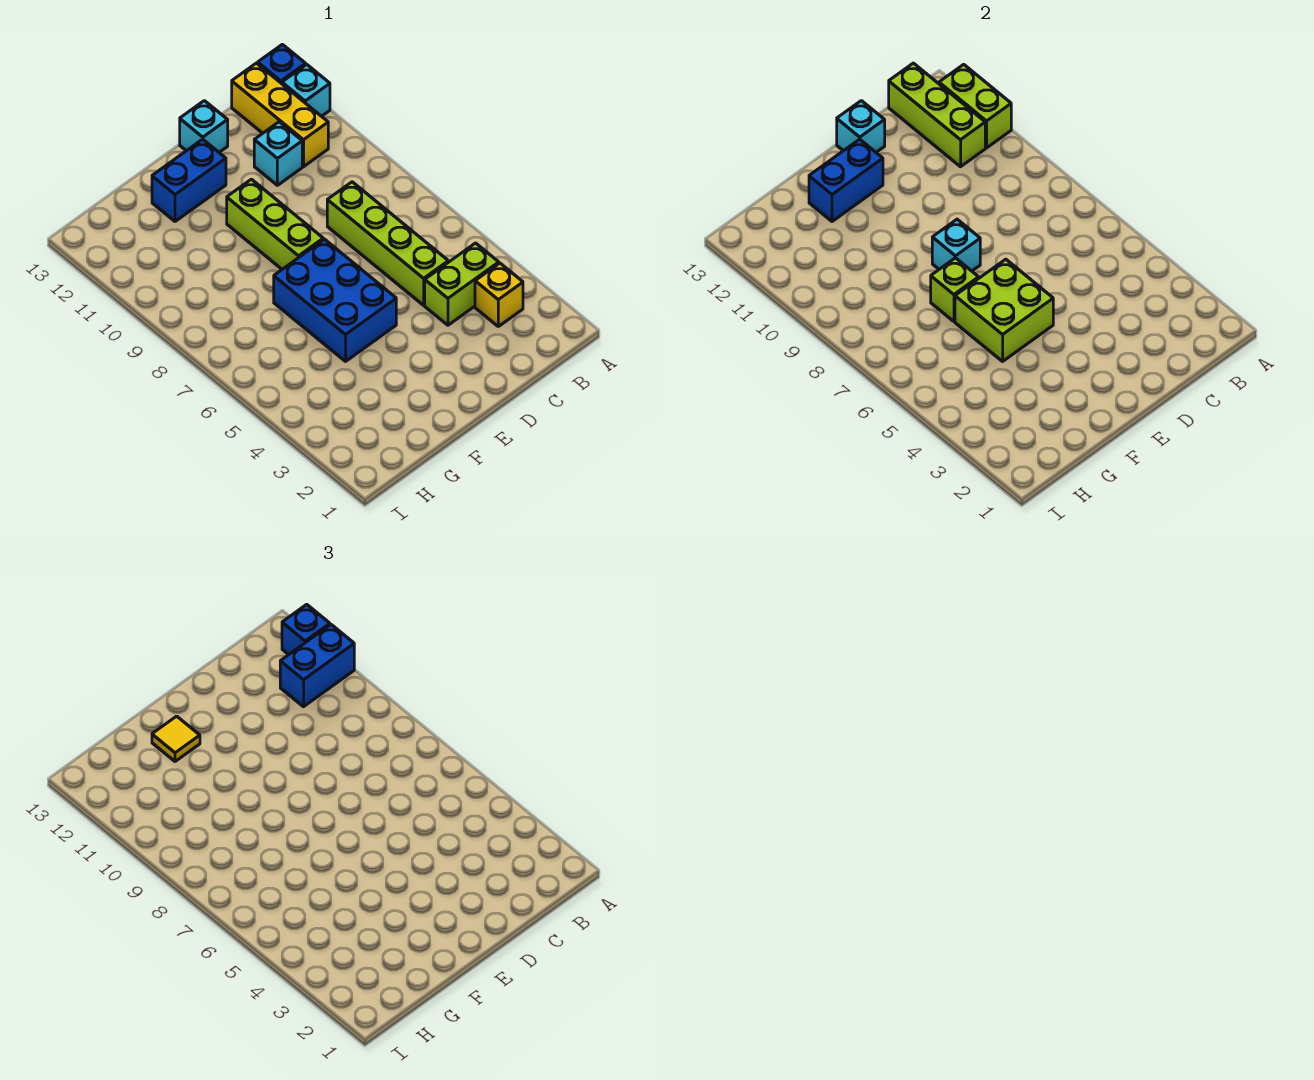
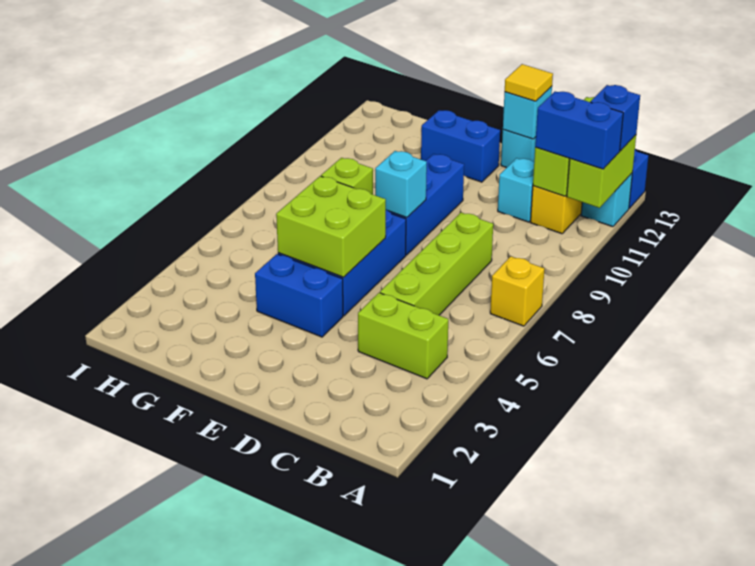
yellow brick B3 level 1 -> yellow brick A7 level 1
lime brick E8:E10 level 1 -> blue brick E8:E10 level 1
blue brick E12:F12 level 2 -> blue brick E4:F4 level 1
yellow tile F12 level 3 -> yellow tile D13 level 3

